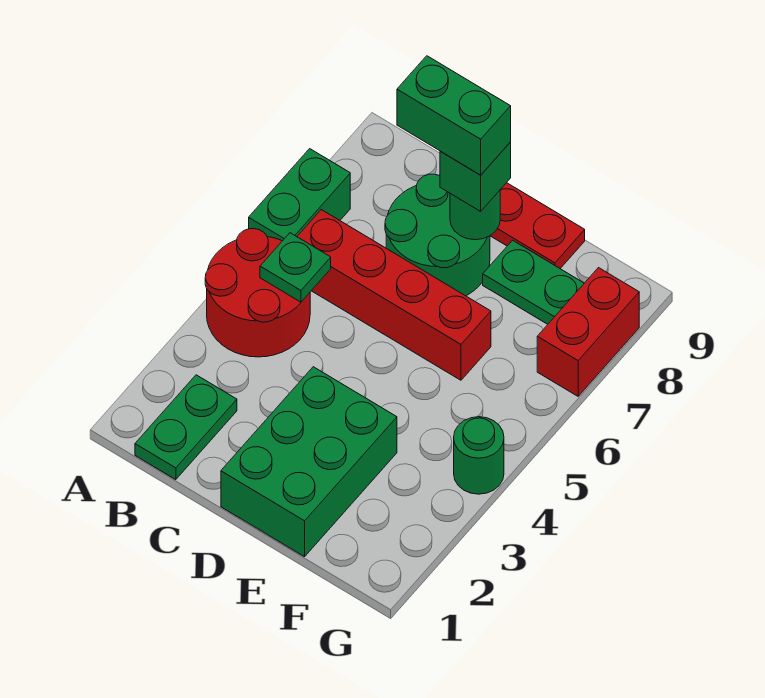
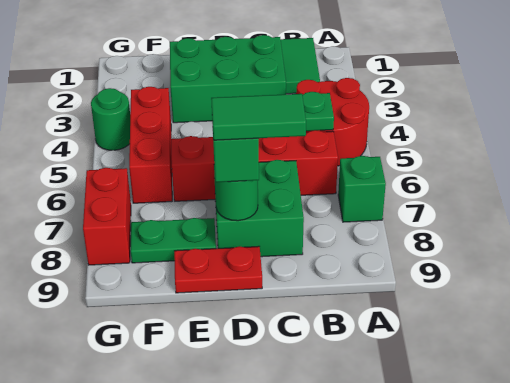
green brick A6:A7 level 1 -> green brick A7 level 1
green plate B1:B2 level 1 -> green tile B1:B2 level 1
green round brick C7:D8 level 1 -> green brick C7:D8 level 1
green brick C8:D8 level 4 -> green tile C8:D8 level 4
green brick D1:E3 level 1 -> green brick C2:E3 level 1
none -> red brick F4:F6 level 1

